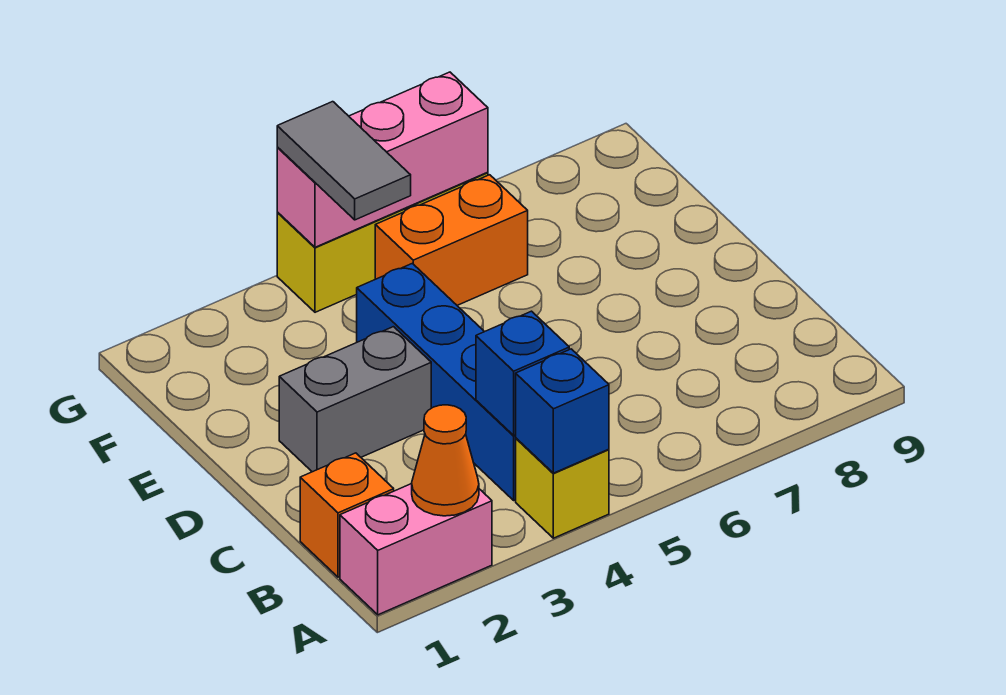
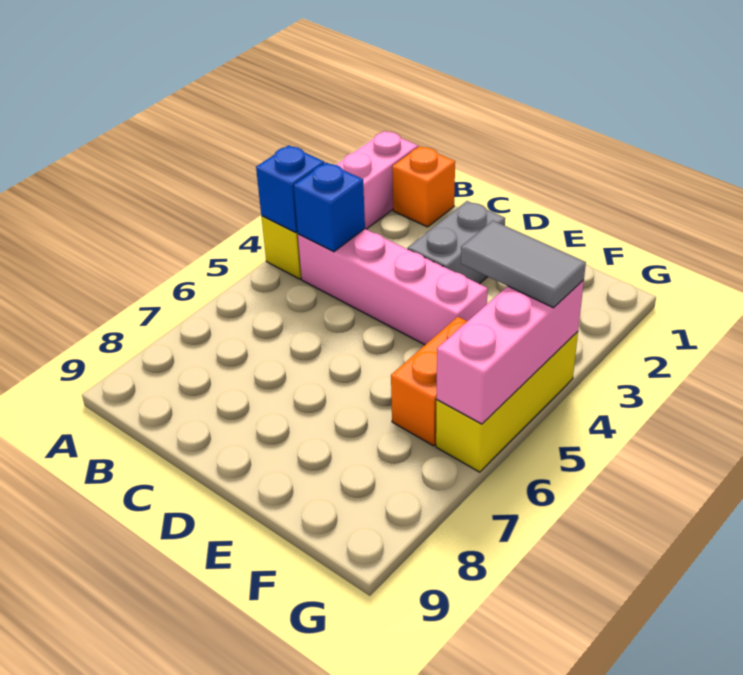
orange cone A2 level 2 -> none
blue brick B4:E4 level 1 -> pink brick B4:E4 level 1

